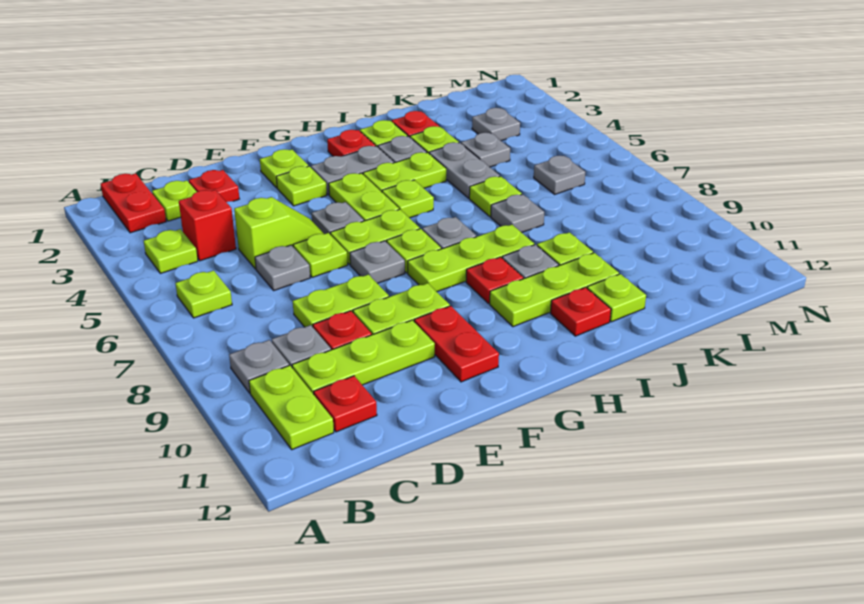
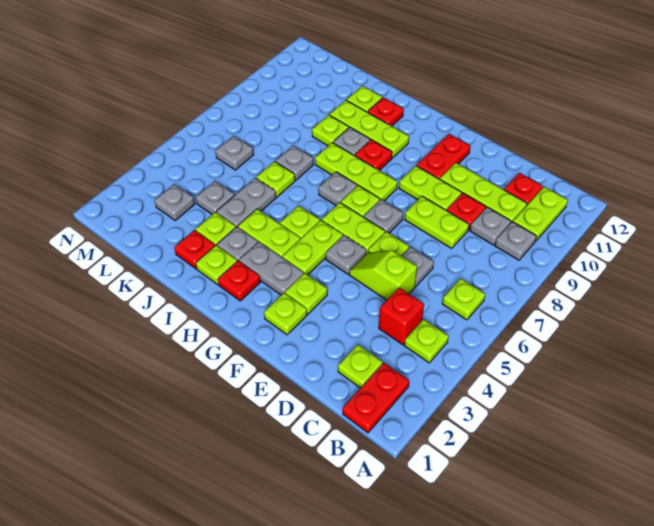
red plate D2 level 1 -> none

